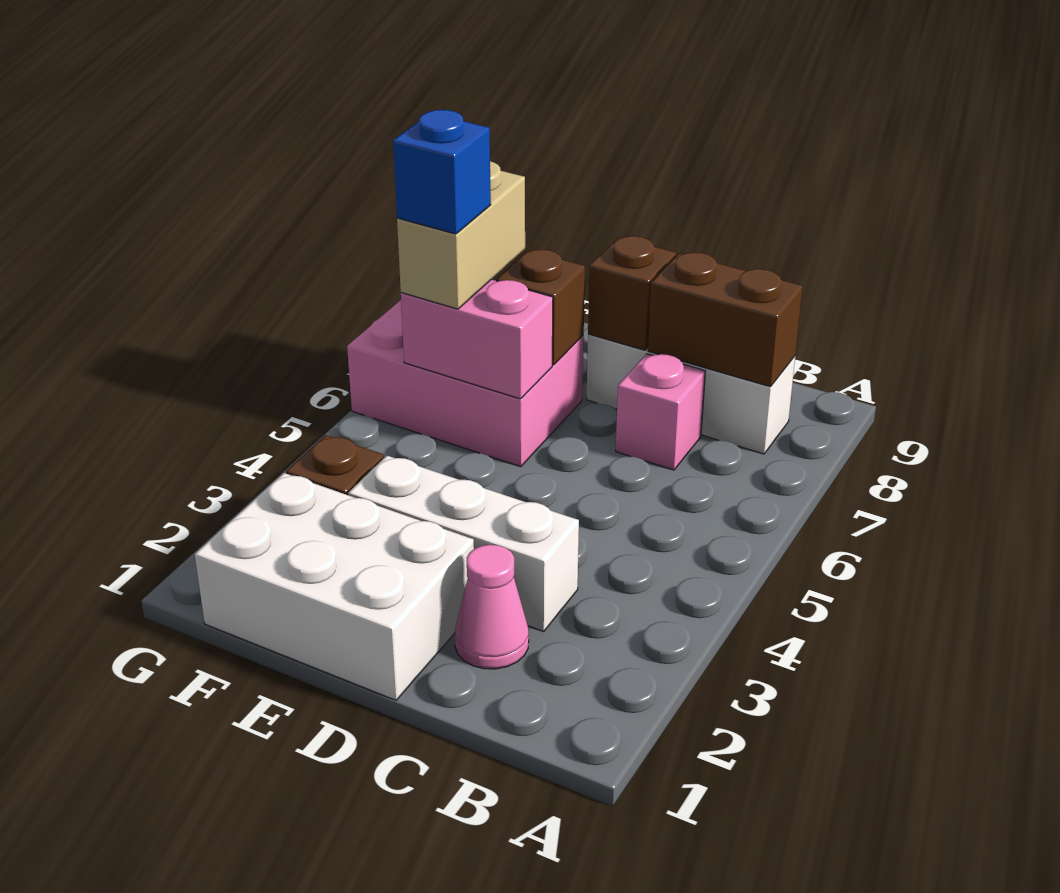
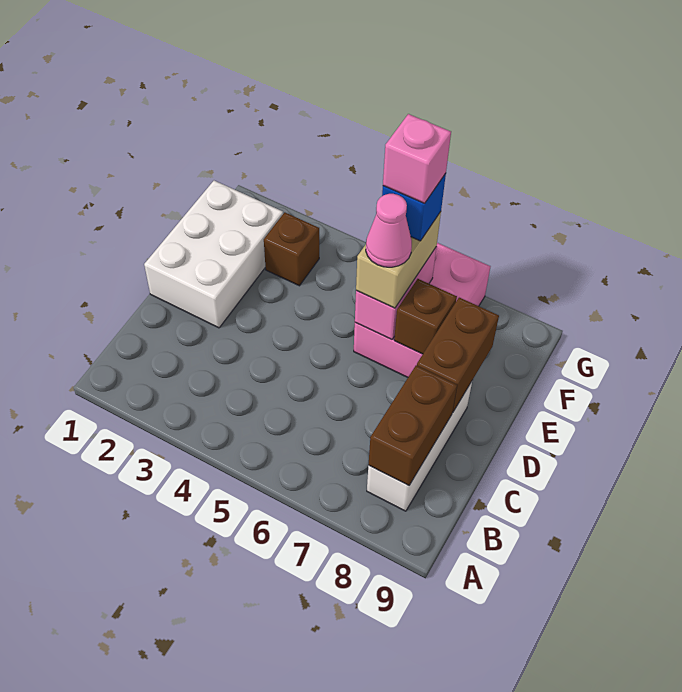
pink cone C2 level 1 -> pink cone E6 level 4
white brick C3:E3 level 1 -> none
pink brick C7 level 1 -> pink brick F6 level 5
brown brick D8 level 2 -> brown brick D8:E8 level 2
tan brick F6:F7 level 3 -> tan brick E6:F6 level 3

